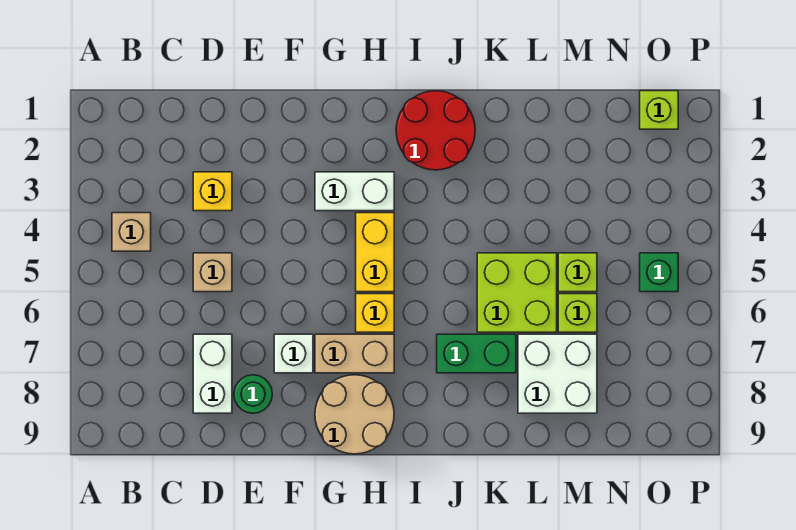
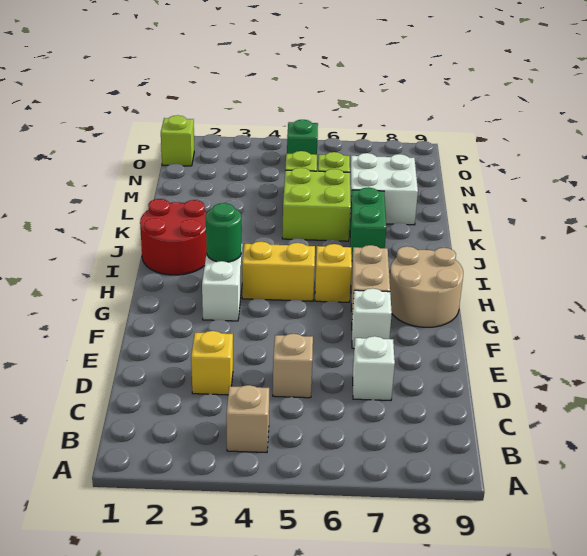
white brick D7:D8 level 1 -> white brick D7 level 1
green round brick E8 level 1 -> green round brick H3 level 2

